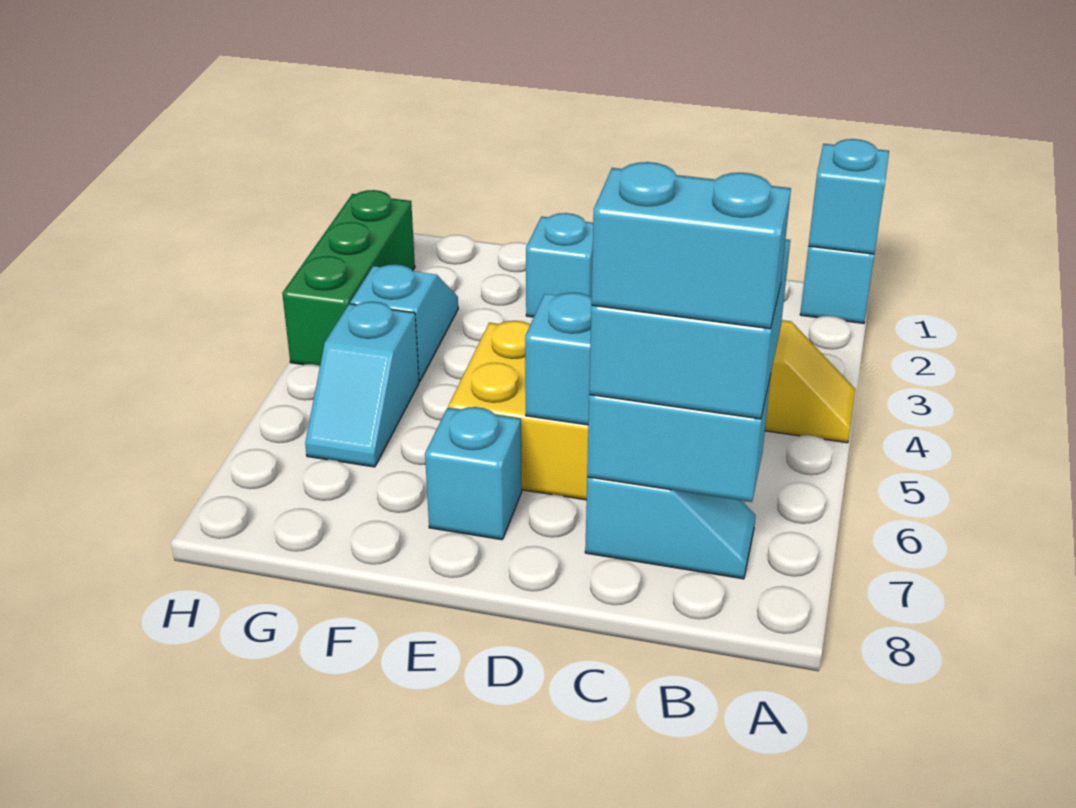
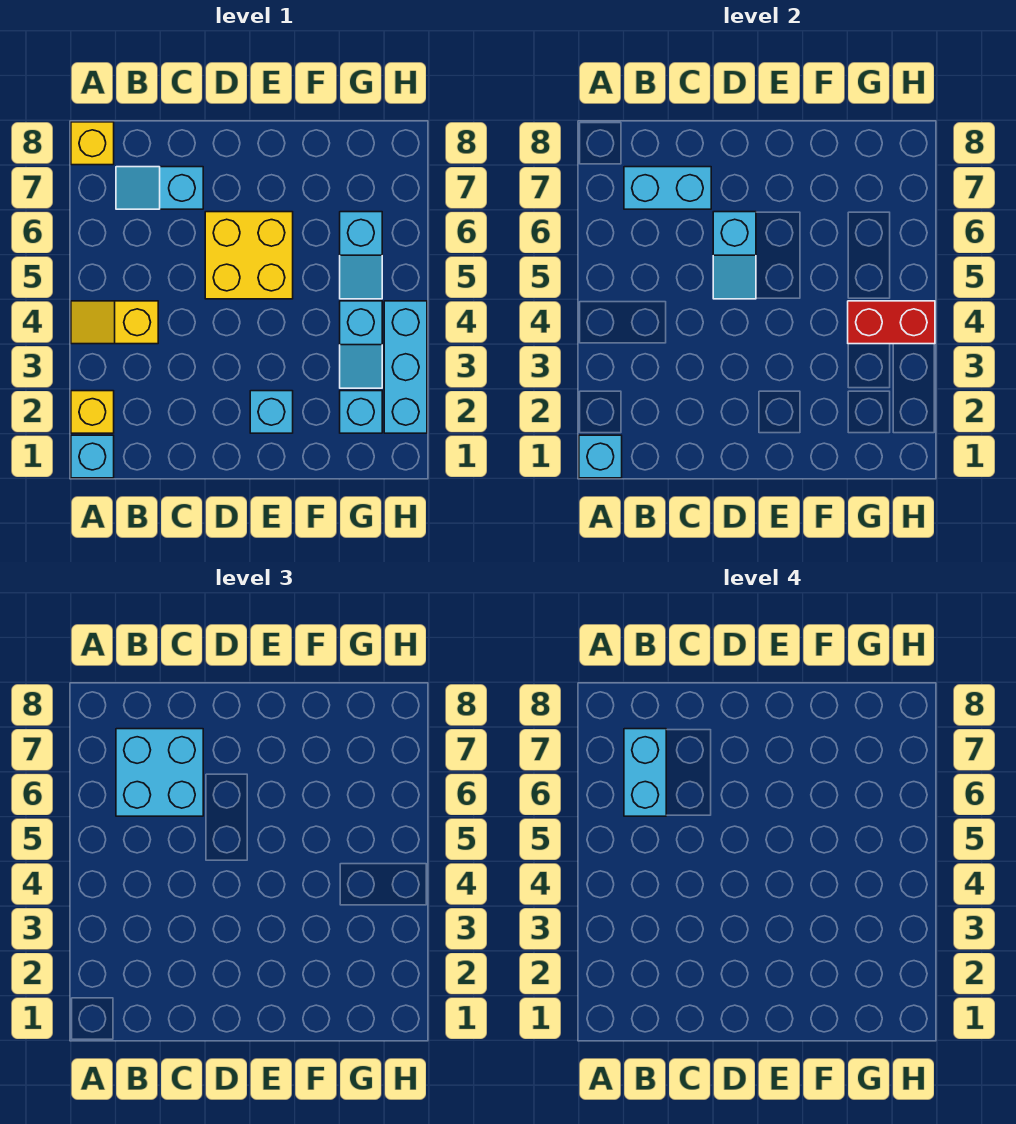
none -> yellow brick A2 level 1
none -> yellow brick A8 level 1
cyan brick B7:C7 level 4 -> cyan brick B6:B7 level 4
cyan brick E7 level 1 -> cyan brick G2 level 1
none -> red brick G4:H4 level 2
cyan slope G5:G6 level 1 top 5 -> cyan slope G5:G6 level 1 top 6
green brick H2:H4 level 1 -> cyan brick H2:H4 level 1

